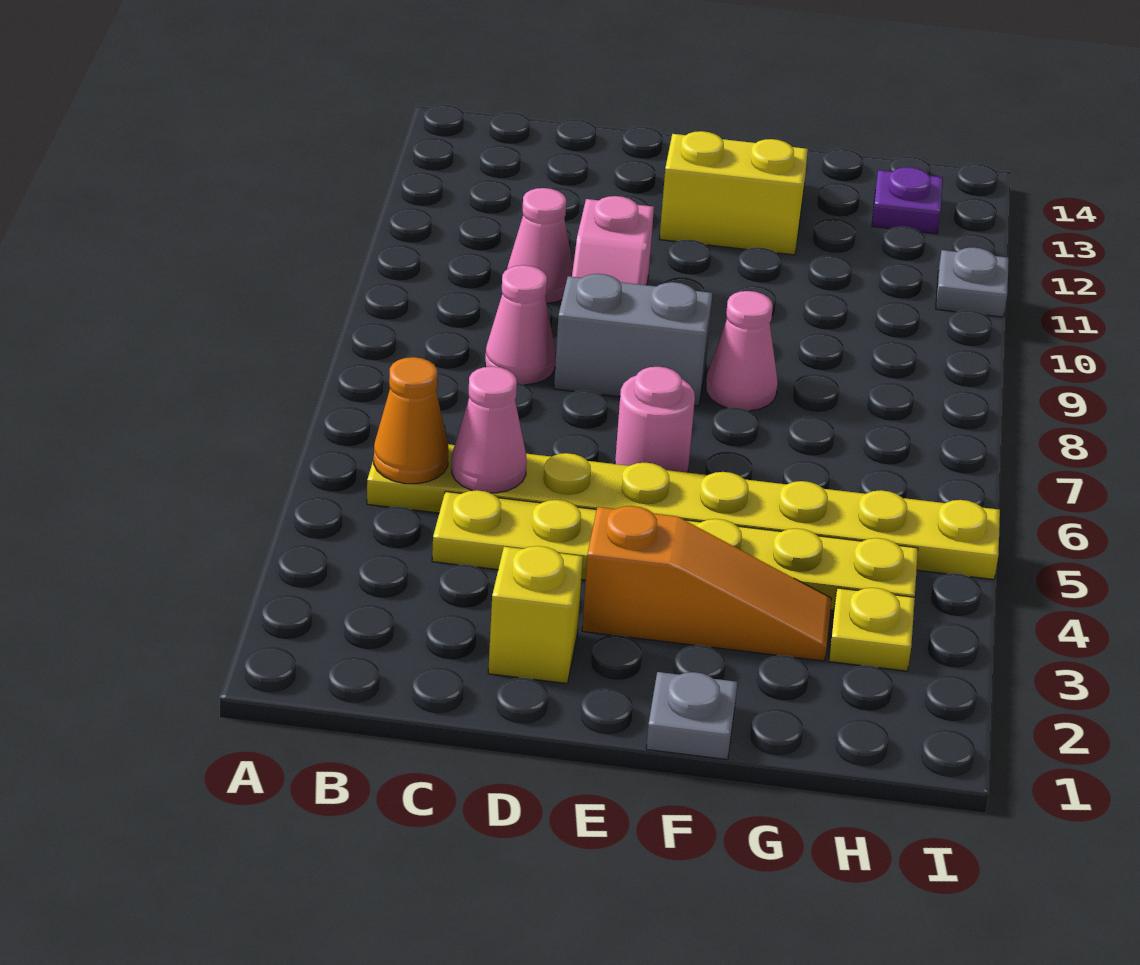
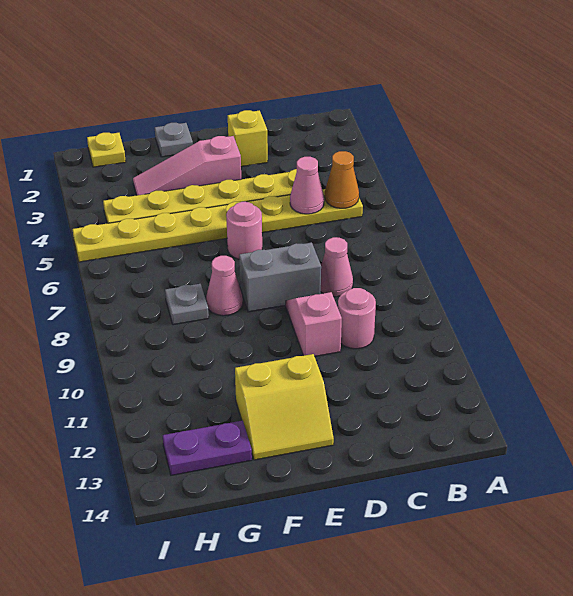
pink cone C10 level 1 -> pink round brick C10 level 1
orange slope E3:G3 level 1 top E -> pink slope E3:G3 level 1 top E
yellow plate H3 level 1 -> yellow plate H1 level 1
purple plate H13 level 1 -> purple plate G13:H13 level 1
grey plate I11 level 1 -> grey plate G8 level 1

